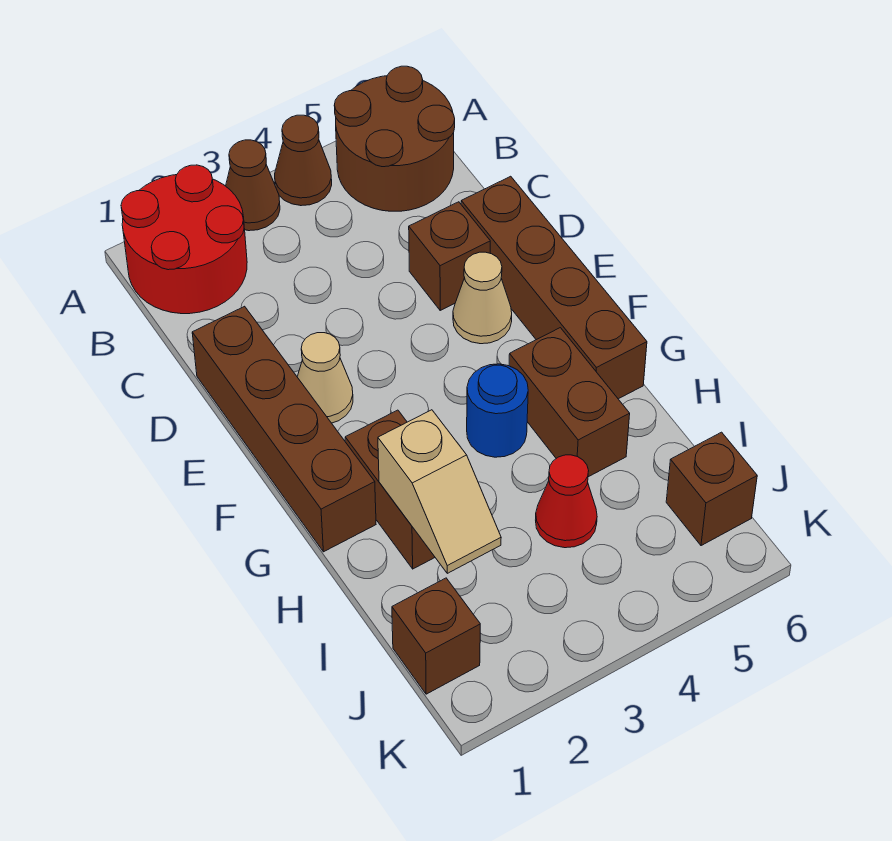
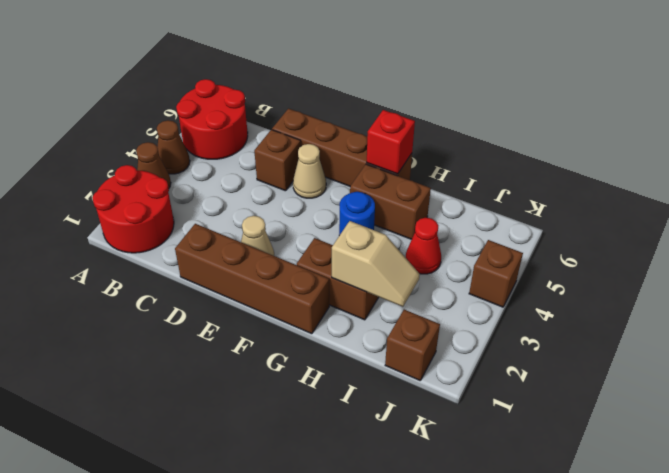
brown round brick A5:B6 level 1 -> red round brick A5:B6 level 1
none -> red brick G6 level 2
brown brick J6 level 1 -> brown brick K4 level 1

